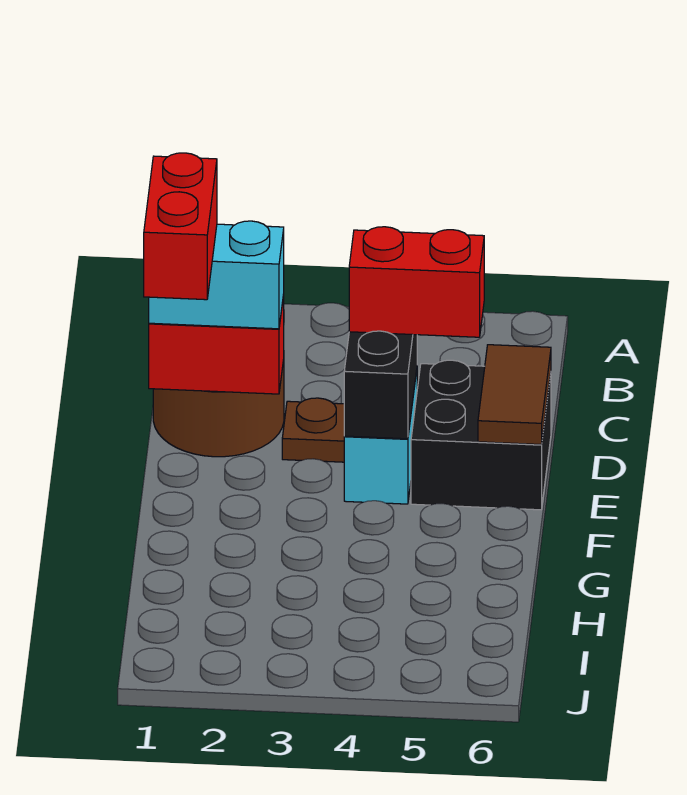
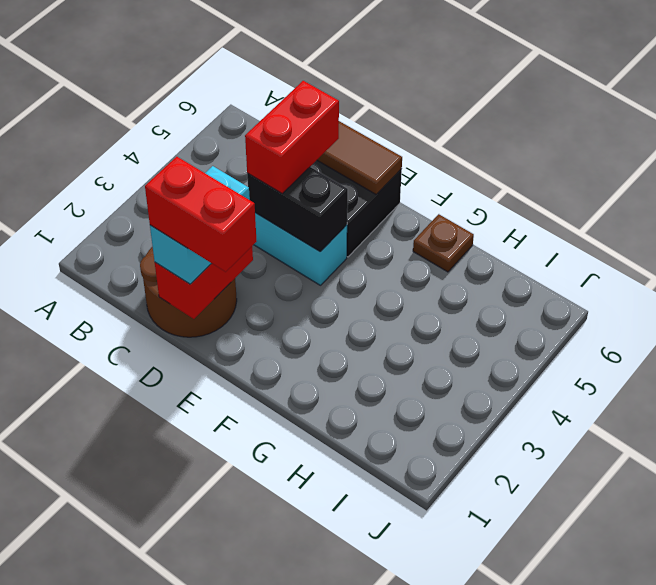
brown plate D3 level 1 -> brown plate G6 level 1

